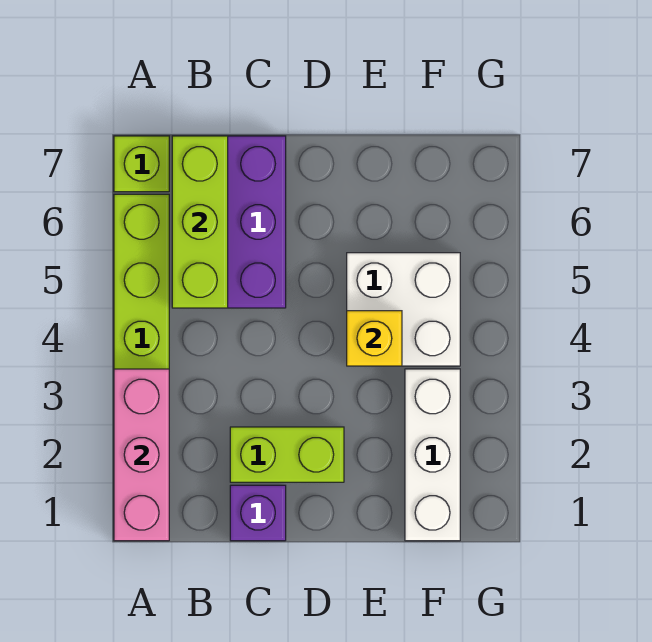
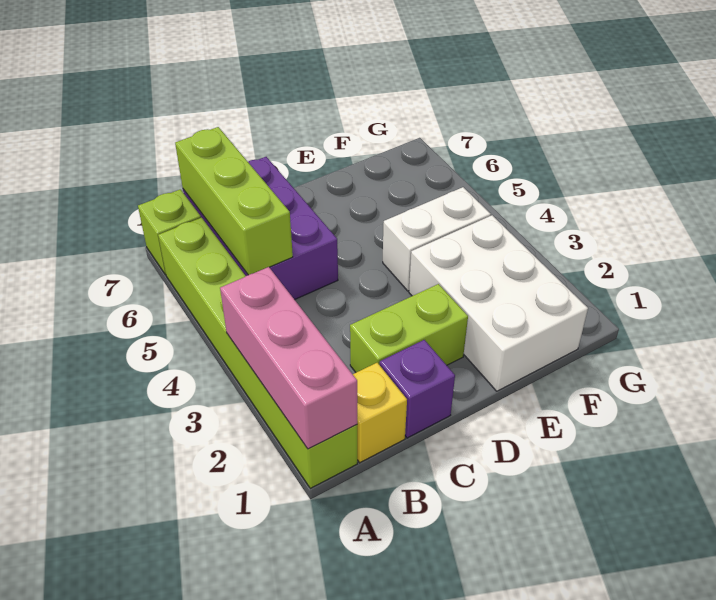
white brick E4:F5 level 1 -> white brick E4:F4 level 1
yellow brick E4 level 2 -> yellow brick B1 level 1
white brick F1:F3 level 1 -> white brick E1:F3 level 1

